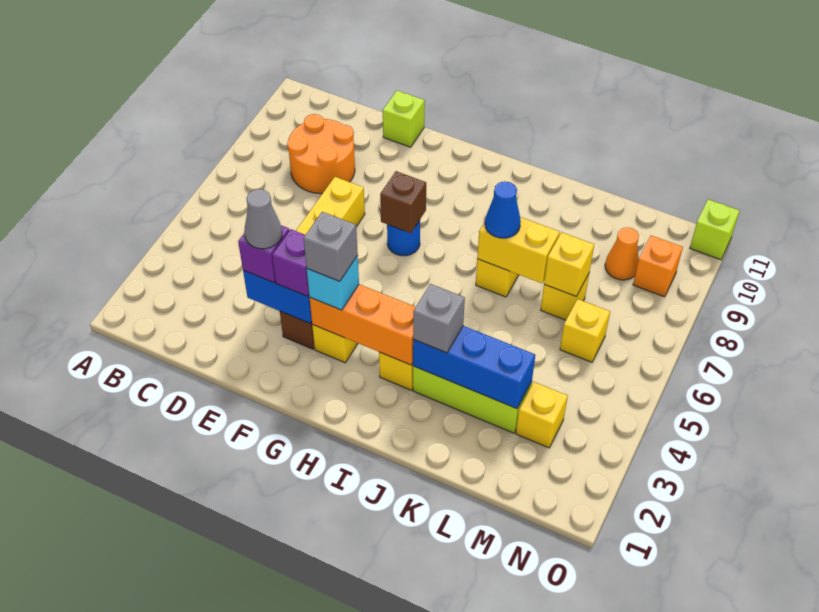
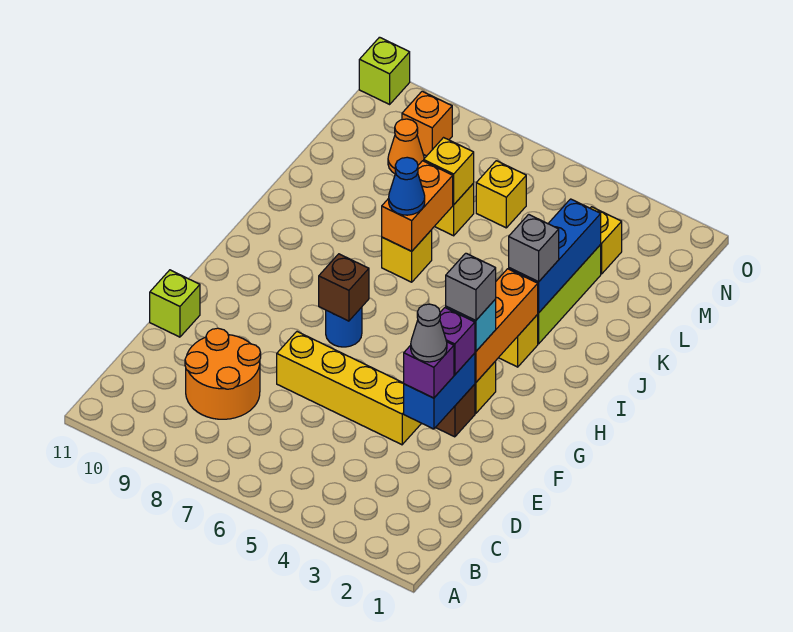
yellow brick J7:K7 level 2 -> orange brick J7:K7 level 2

